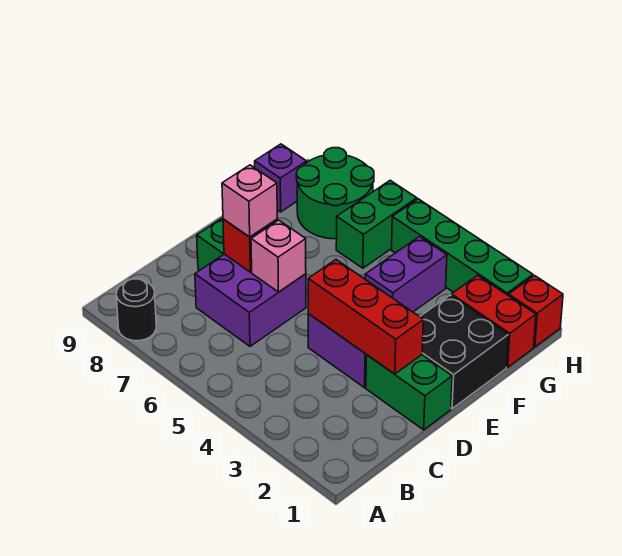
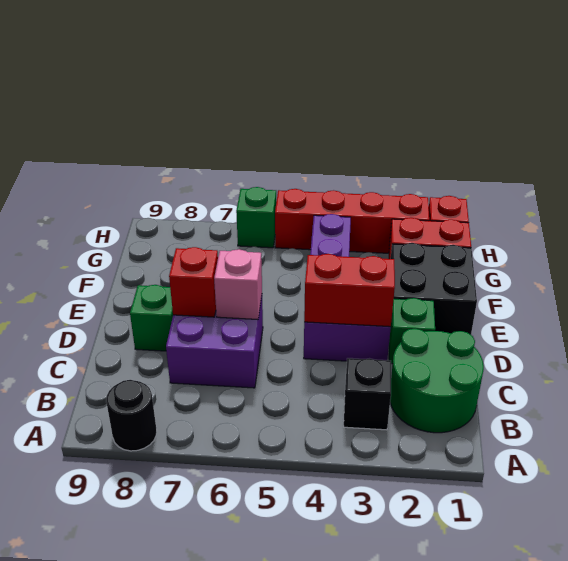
none -> black brick B3 level 1
green brick D1:D2 level 1 -> green brick D2 level 1
red brick D2:D4 level 2 -> red brick D3:D4 level 2
pink brick D7 level 3 -> none
green brick G6:H6 level 1 -> green brick H6 level 1
green round brick G7:H8 level 1 -> green round brick B1:C2 level 1
purple brick G9 level 1 -> none
green brick H2:H5 level 1 -> red brick H2:H5 level 1

